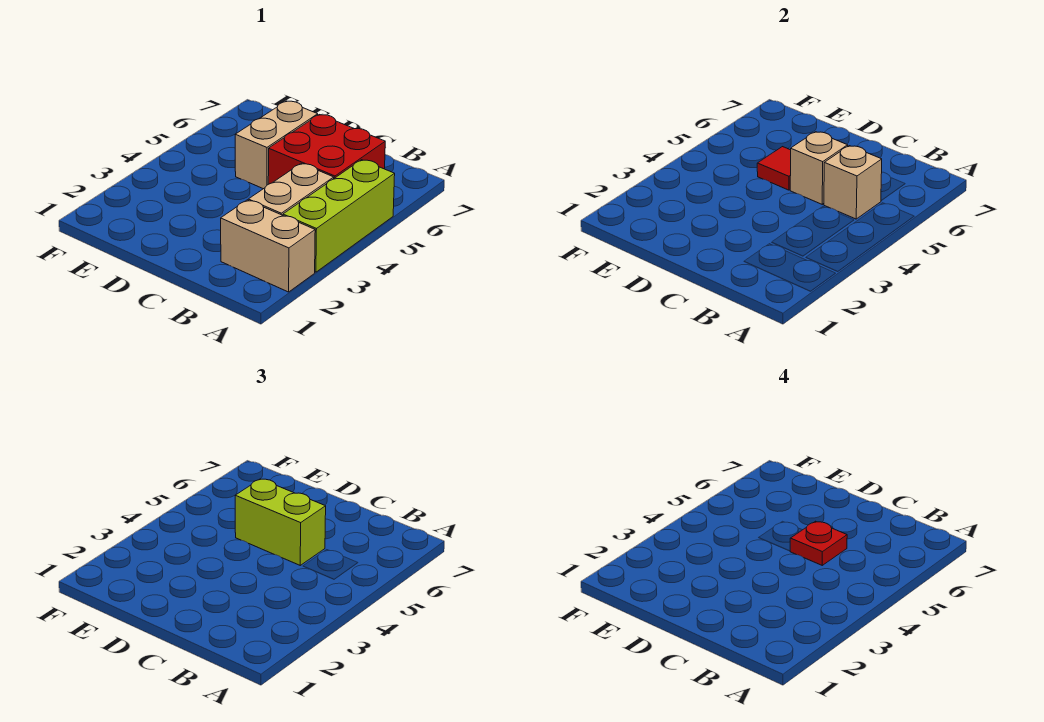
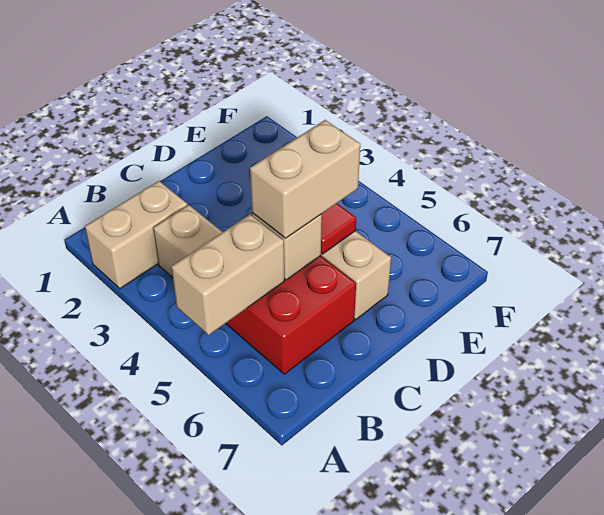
lime brick A3:A5 level 1 -> none
tan brick B5 level 2 -> tan brick A5:B5 level 2
lime brick C5:D5 level 3 -> tan brick C5:D5 level 3
red plate C5 level 4 -> none

